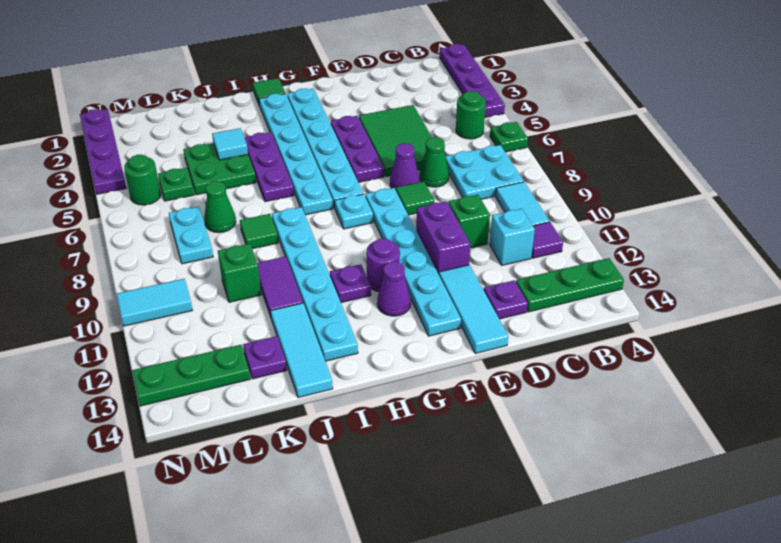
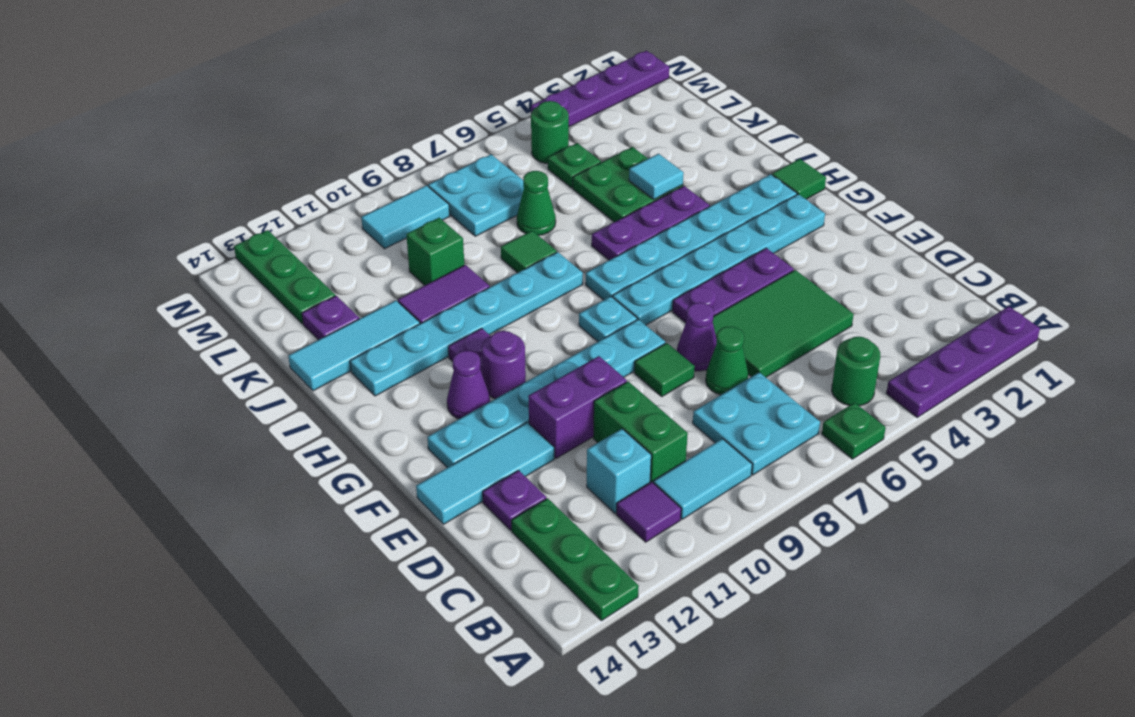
green brick D10 level 1 -> green brick C10:D10 level 1
cyan plate L7:L8 level 1 -> cyan plate L7:M8 level 1
cyan tile M10:N10 level 1 -> cyan tile M9:M10 level 1

